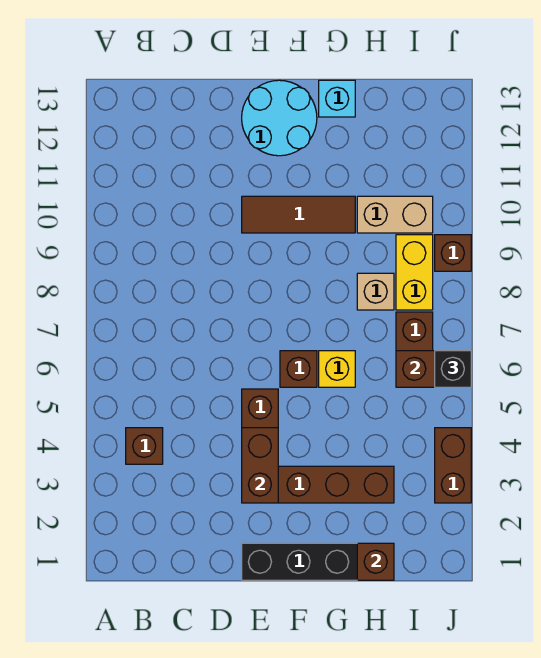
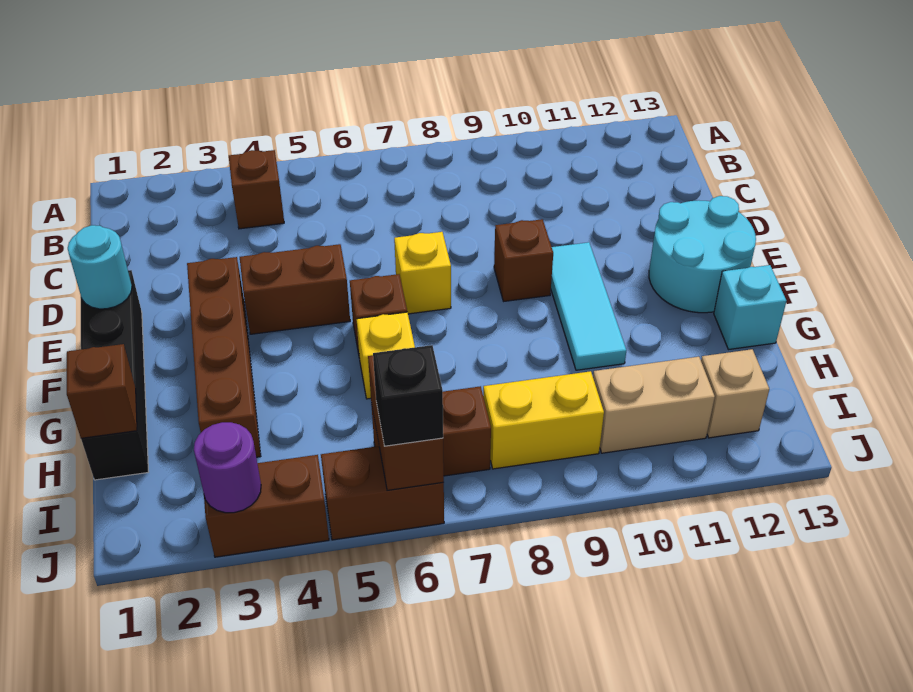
none -> cyan round brick E1 level 2
brown brick E3:E4 level 2 -> brown brick J5:J6 level 1
none -> yellow brick E7 level 1
brown tile E10:G10 level 1 -> cyan tile E10:G10 level 1
tan brick H8 level 1 -> tan brick I12 level 1
tan brick H10:I10 level 1 -> tan brick I10:I11 level 1
none -> purple round brick J3 level 2
brown brick J9 level 1 -> brown brick E9 level 1

